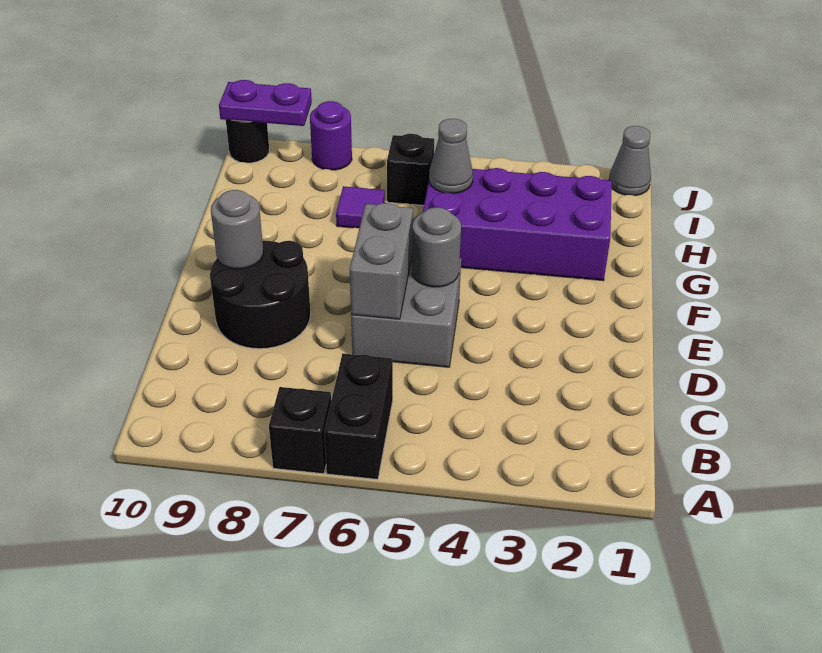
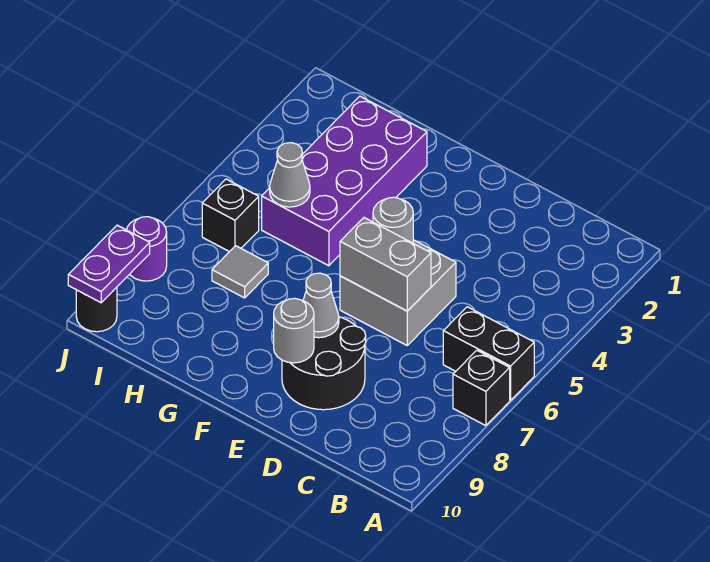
purple tile H7 level 1 -> grey tile H7 level 1
grey cone J1 level 1 -> grey cone E8 level 2

